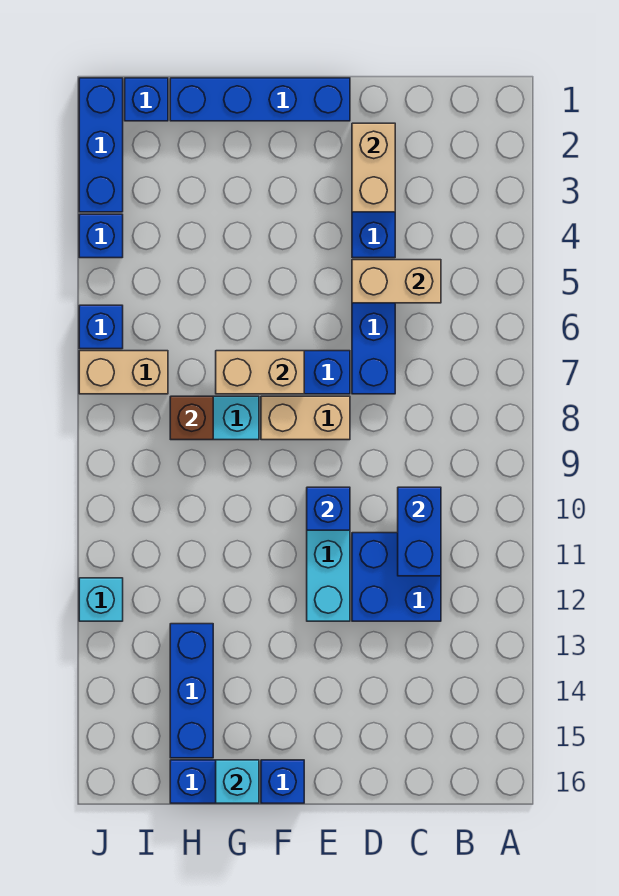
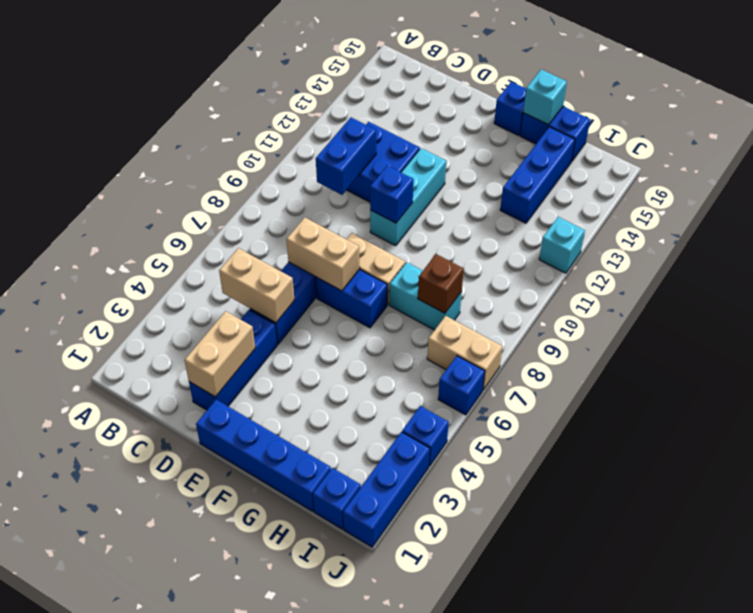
tan brick F7:G7 level 2 -> tan brick D7:E7 level 2

